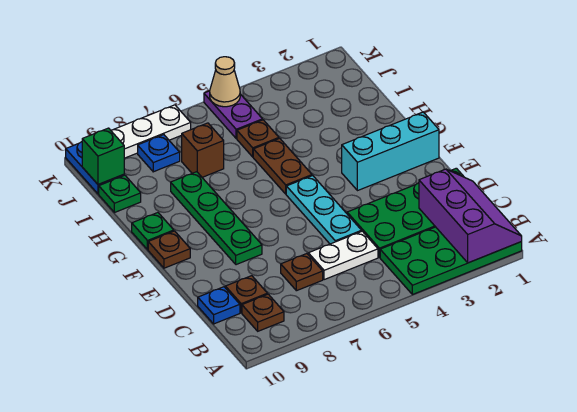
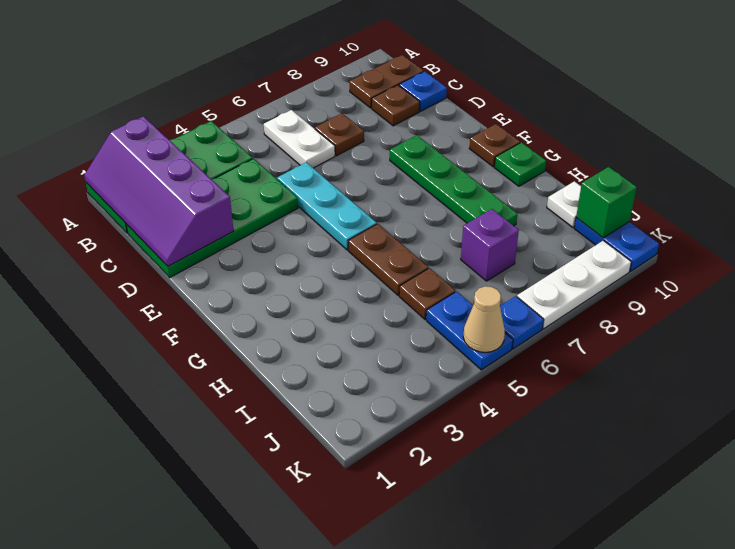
purple slope A1:C2 level 2 top 2 -> purple slope A1:D2 level 2 top 2
brown plate B9 level 1 -> brown plate B9:B10 level 1
white plate C5:C6 level 1 -> white plate B6:C6 level 1
cyan brick F1:F3 level 1 -> none
brown brick I7 level 1 -> purple brick I7 level 1
green plate I10 level 1 -> white plate I10 level 1
purple plate J5:K5 level 1 -> blue plate J5:K5 level 1
blue plate J8 level 1 -> blue plate K6 level 1

